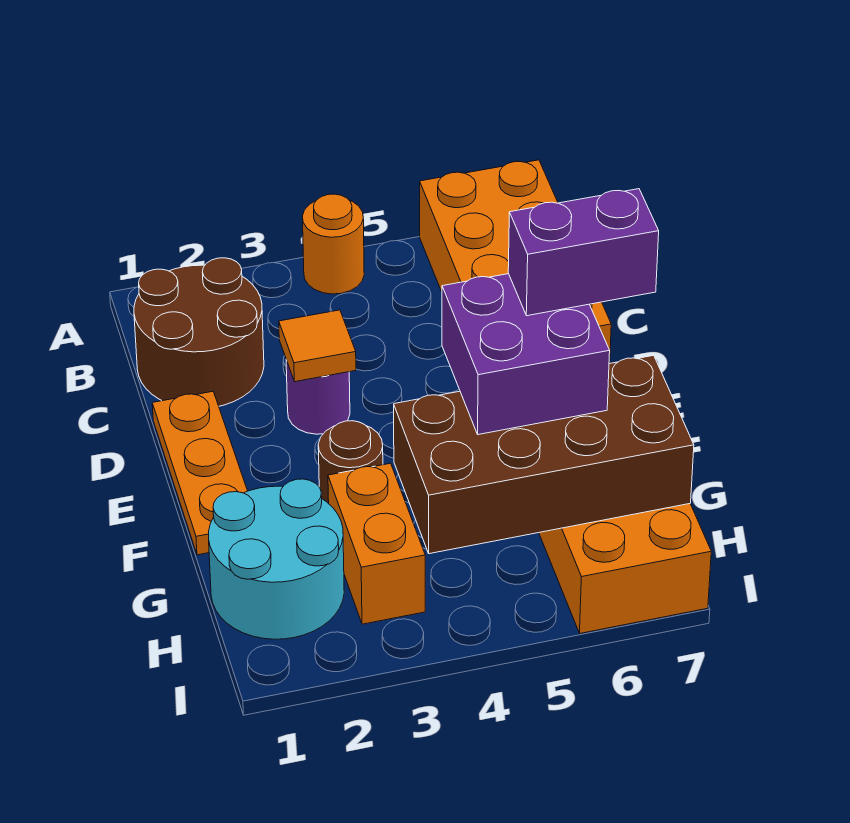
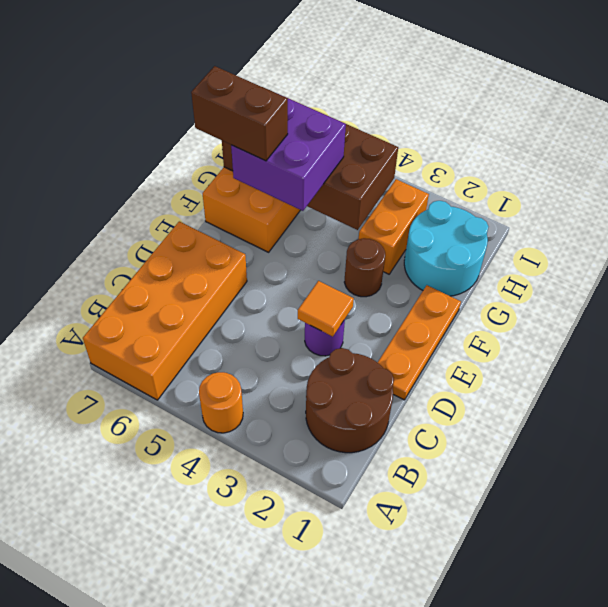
purple brick F6:F7 level 4 -> brown brick F6:F7 level 4

